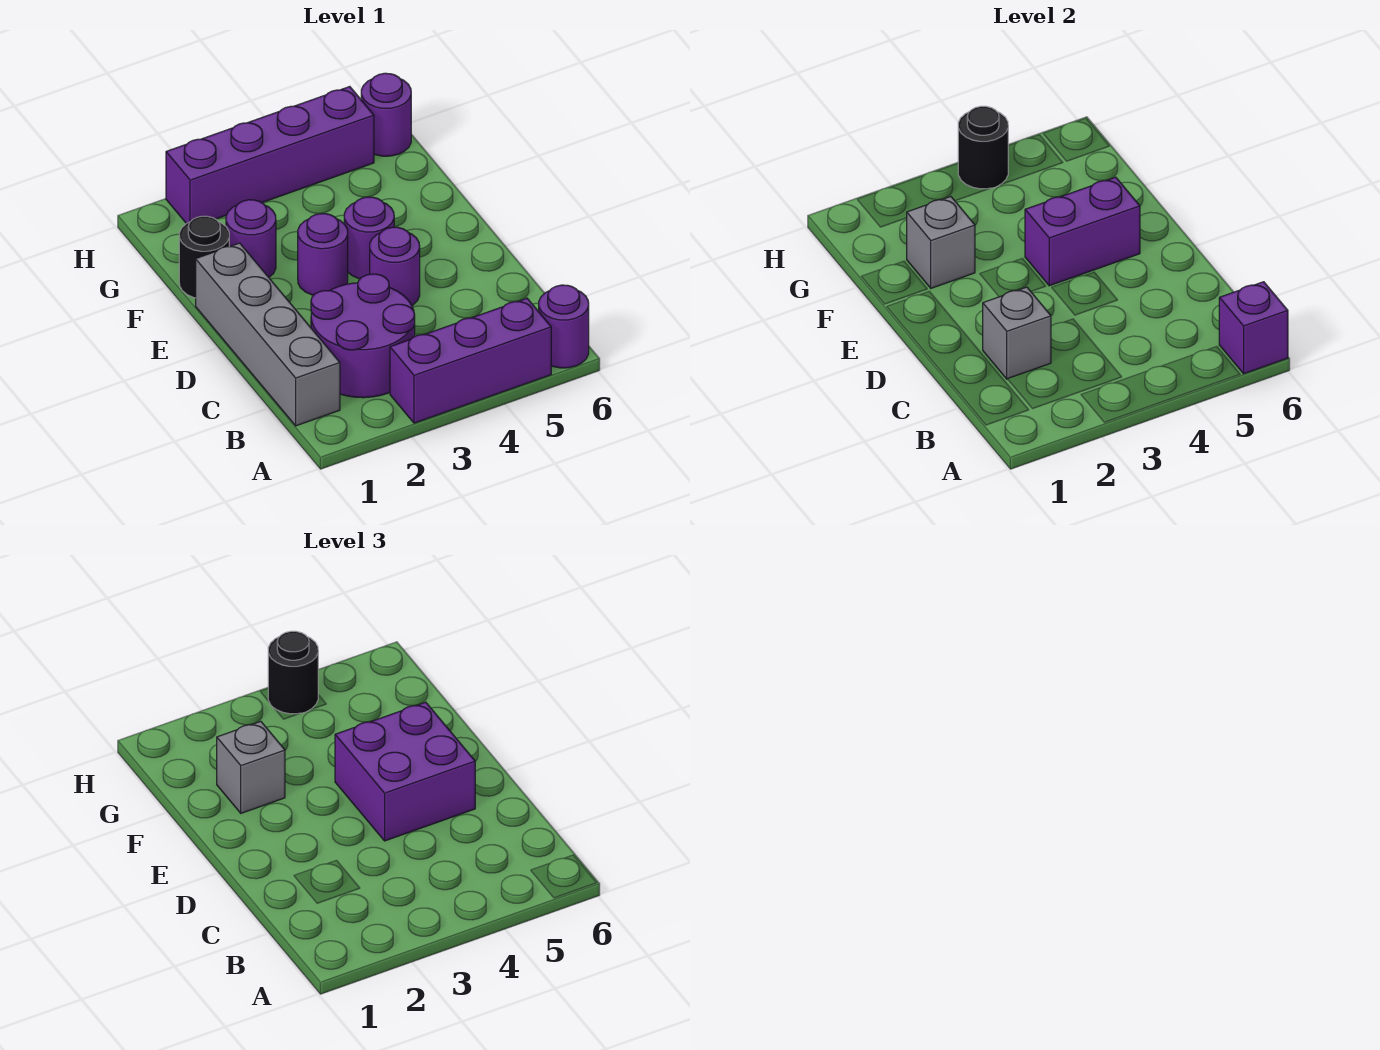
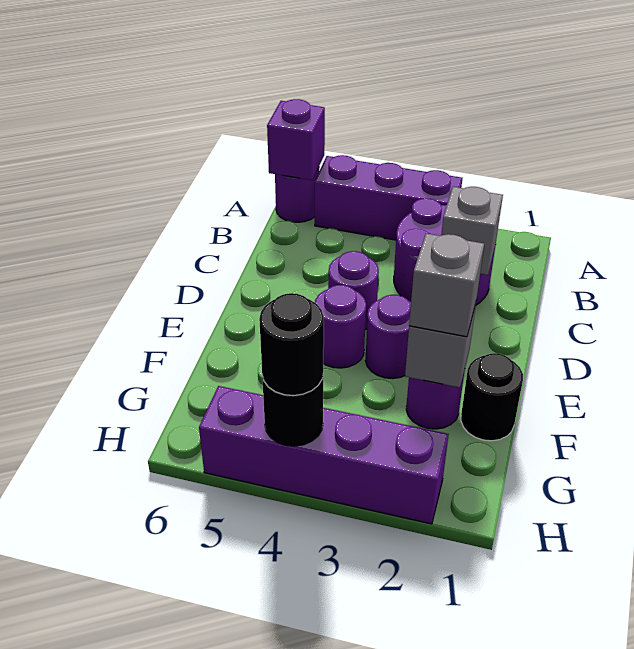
grey brick B1:E1 level 1 -> none
purple brick D4:E5 level 3 -> none
purple brick E4:E5 level 2 -> none
purple round brick H6 level 1 -> none

